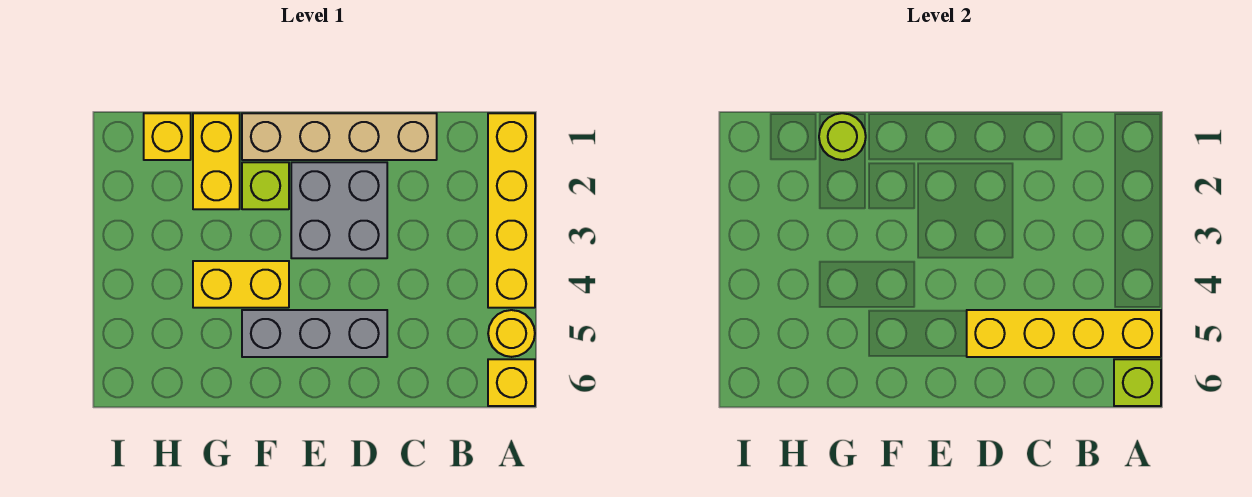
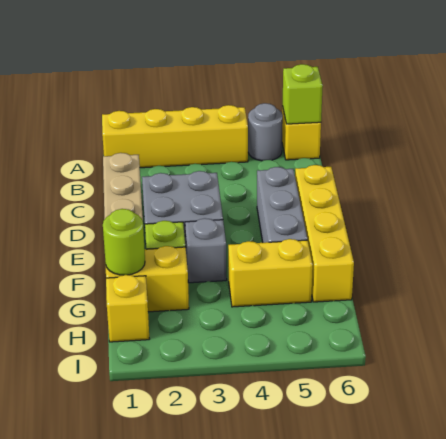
yellow round brick A5 level 1 -> grey round brick A5 level 1
yellow brick A5:D5 level 2 -> yellow brick D6:G6 level 1
none -> grey brick F3 level 1
yellow brick F4:G4 level 1 -> yellow brick G4:G5 level 1

